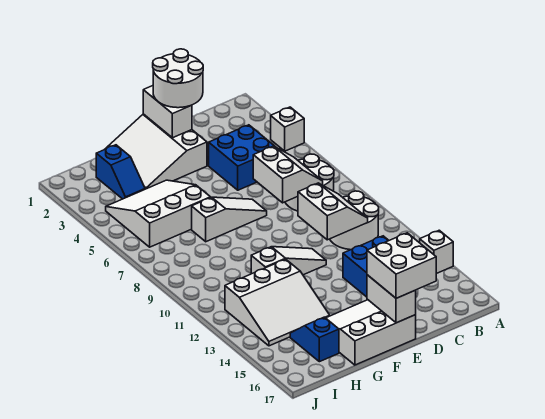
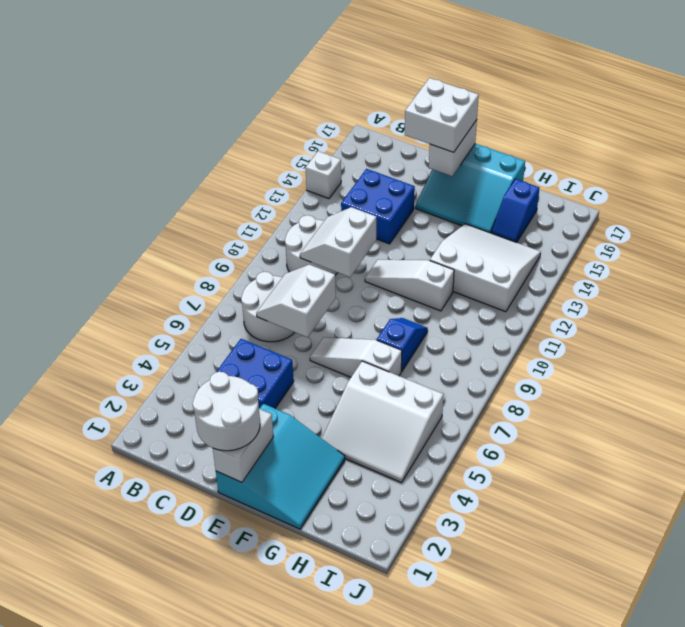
white brick A4 level 1 -> none
white slope E1:G3 level 1 top E -> cyan slope E1:G3 level 1 top E
white slope E15:G17 level 1 top 17 -> cyan slope E15:G17 level 1 top 17
blue slope H2:H3 level 1 top 2 -> blue slope G8:G9 level 1 top 8

